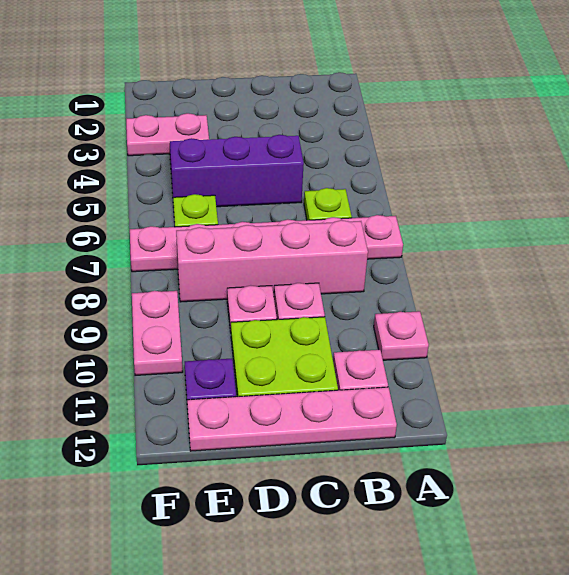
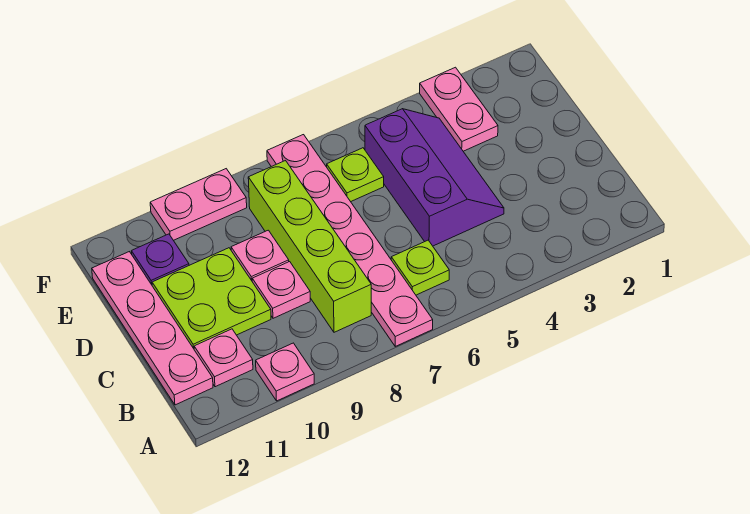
pink brick B8:E8 level 1 -> lime brick B8:E8 level 1

